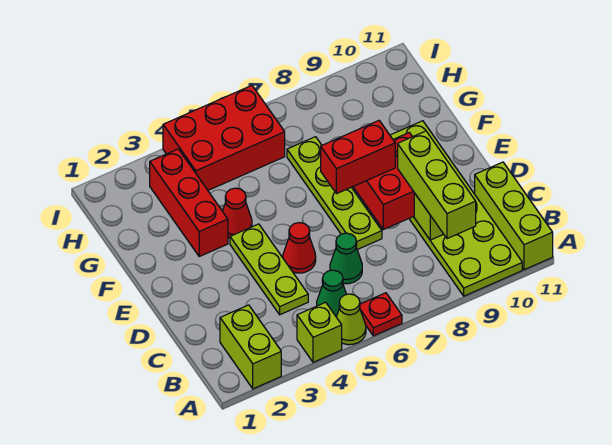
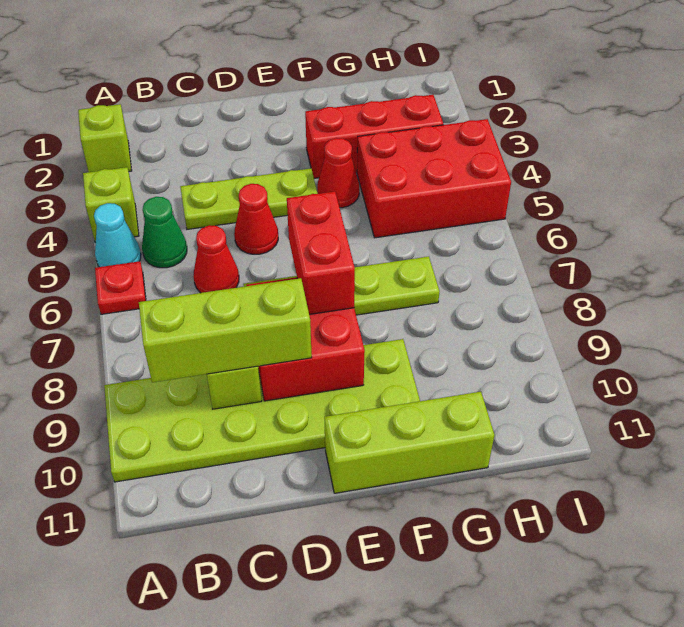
lime brick A2:B2 level 1 -> lime brick A2 level 1
lime cone A5 level 1 -> cyan cone A5 level 1
lime brick A11:C11 level 1 -> lime brick E11:G11 level 1
green cone C6 level 1 -> red cone C6 level 1
red brick H4:I6 level 1 -> red brick G4:I5 level 1

